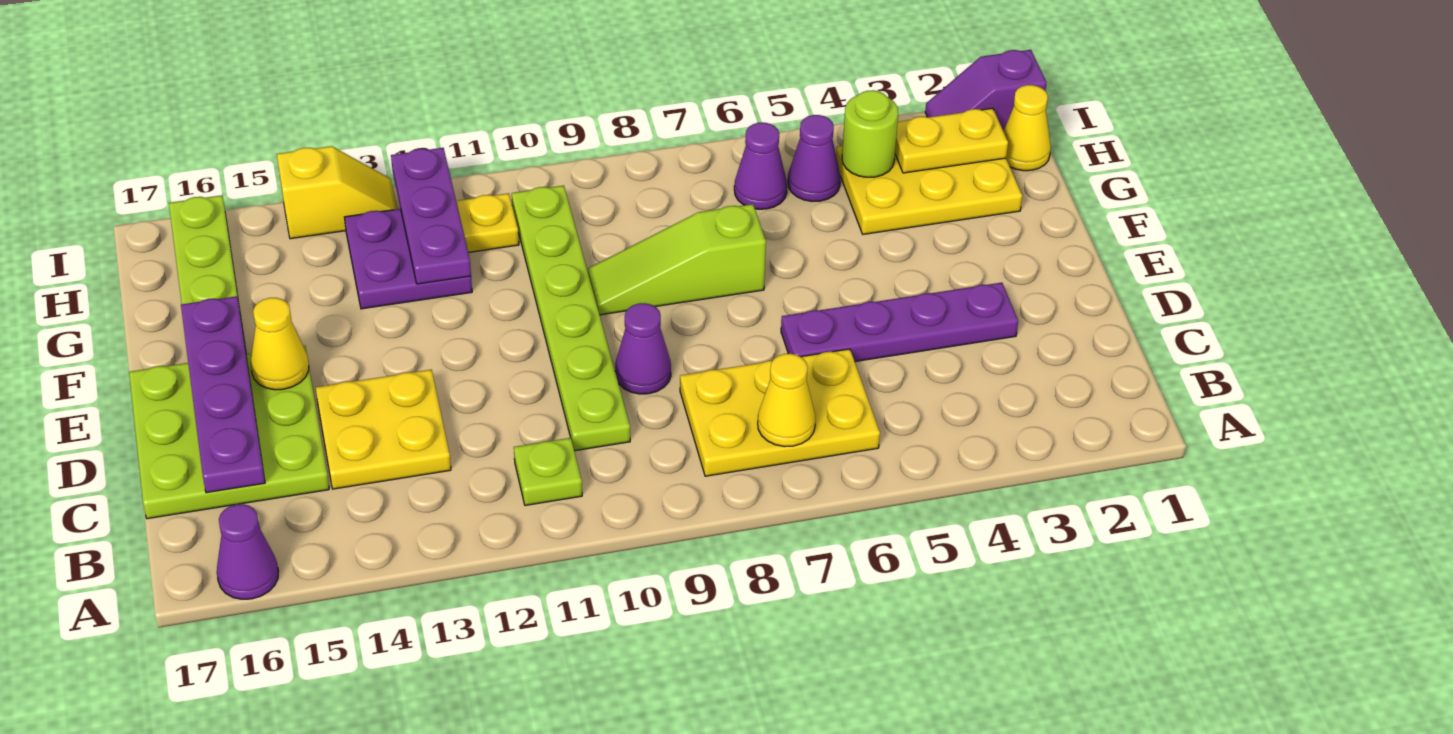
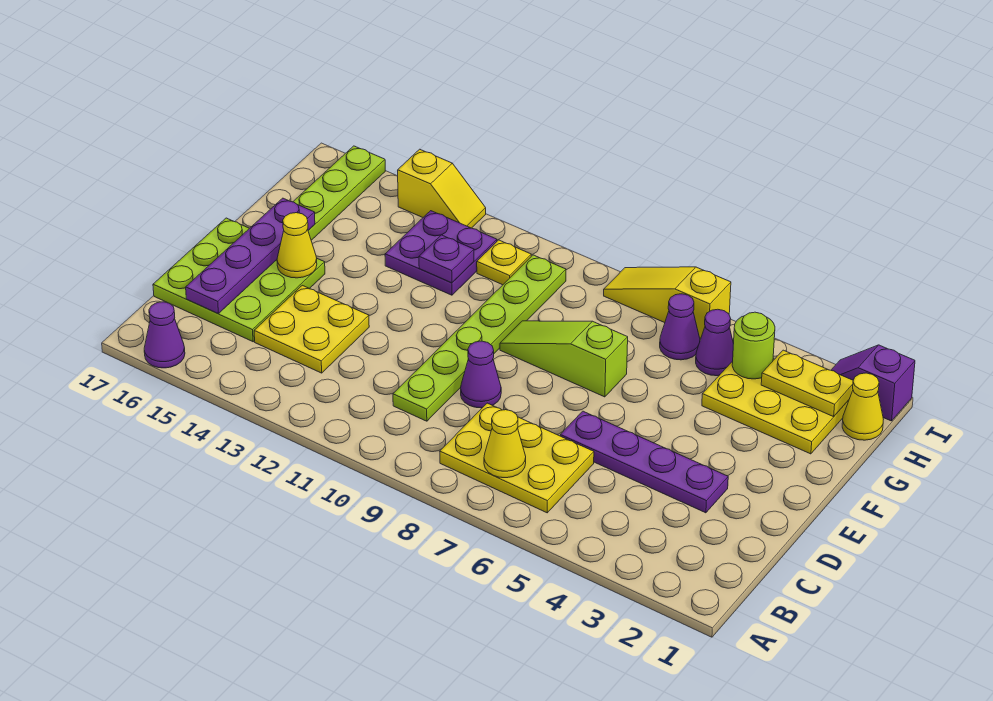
lime plate B11 level 1 -> none
purple plate G12:I12 level 2 -> purple plate G12 level 2
none -> yellow slope I6:I8 level 1 top 6

